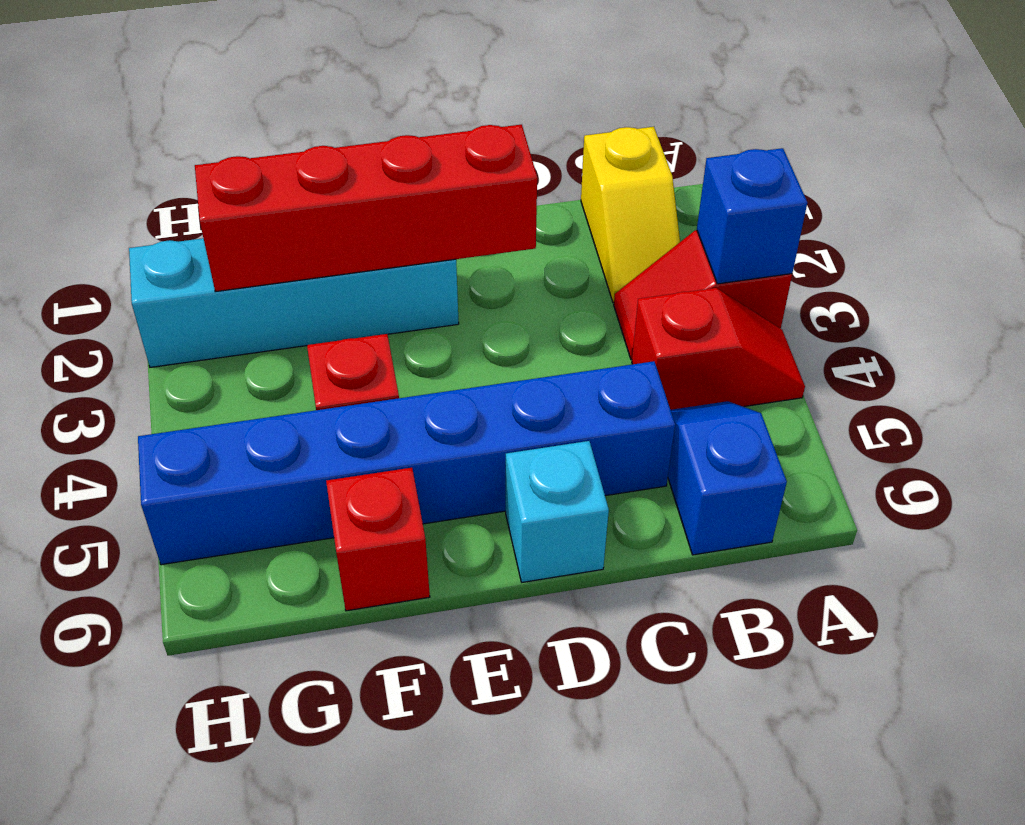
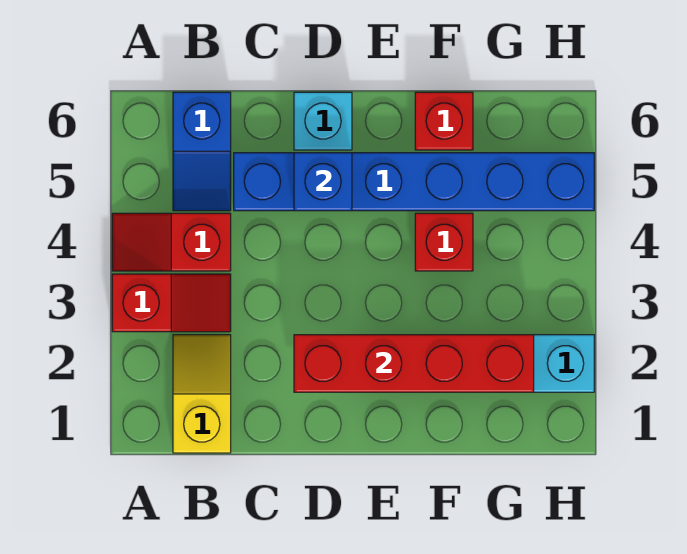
blue brick A3 level 2 -> blue brick D5 level 2

